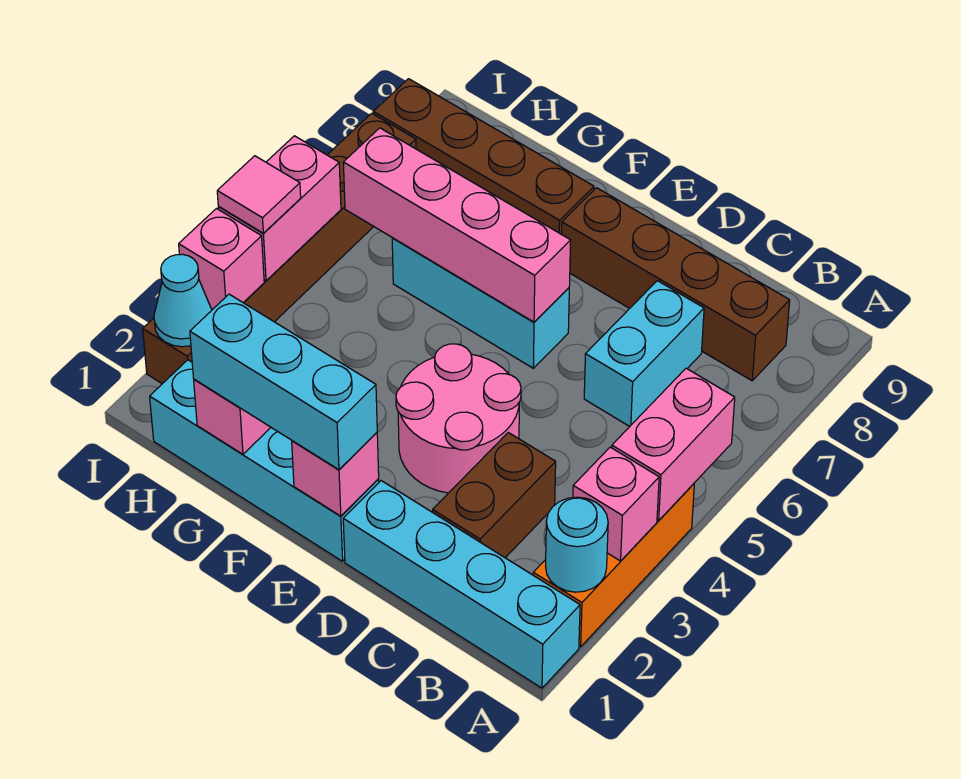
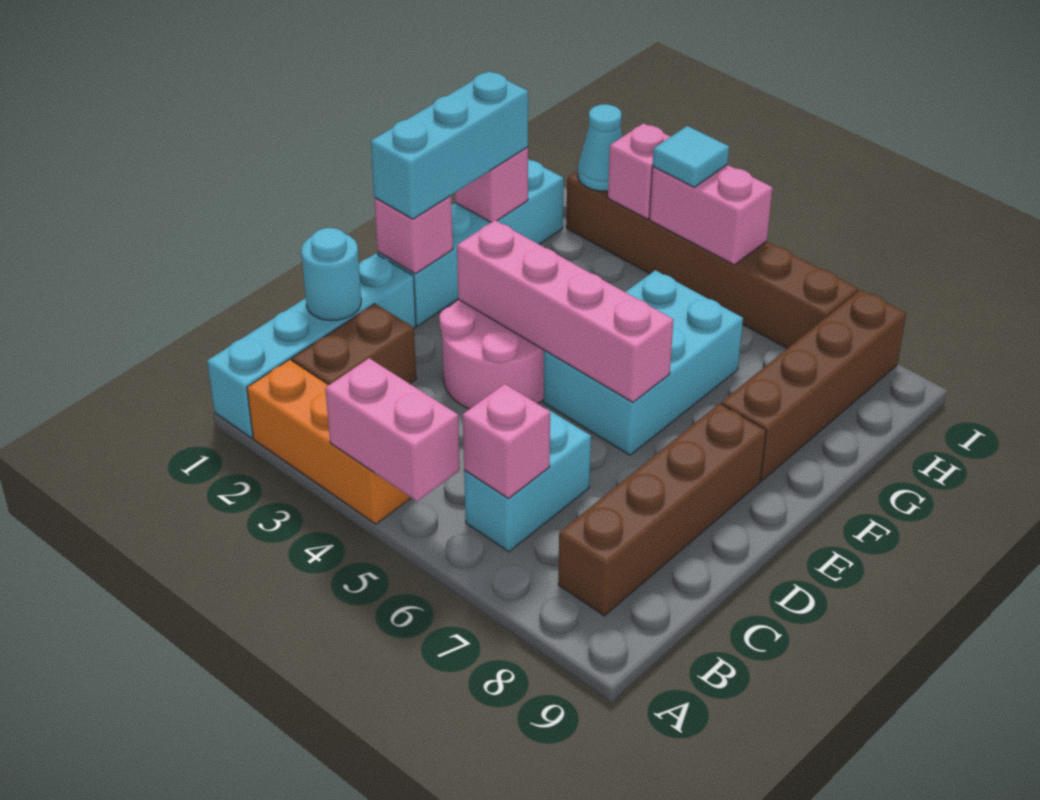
cyan round brick A2 level 2 -> cyan round brick C1 level 2
pink brick A3 level 2 -> pink brick B6 level 2
brown brick C2:C3 level 1 -> brown brick B2:C2 level 1
cyan brick C6:C7 level 1 -> cyan brick B6:C6 level 1
cyan brick E6:G6 level 1 -> cyan brick E5:G6 level 1
pink brick E6:H6 level 2 -> pink brick E3:E6 level 2
pink tile I4 level 3 -> cyan tile I4 level 3

